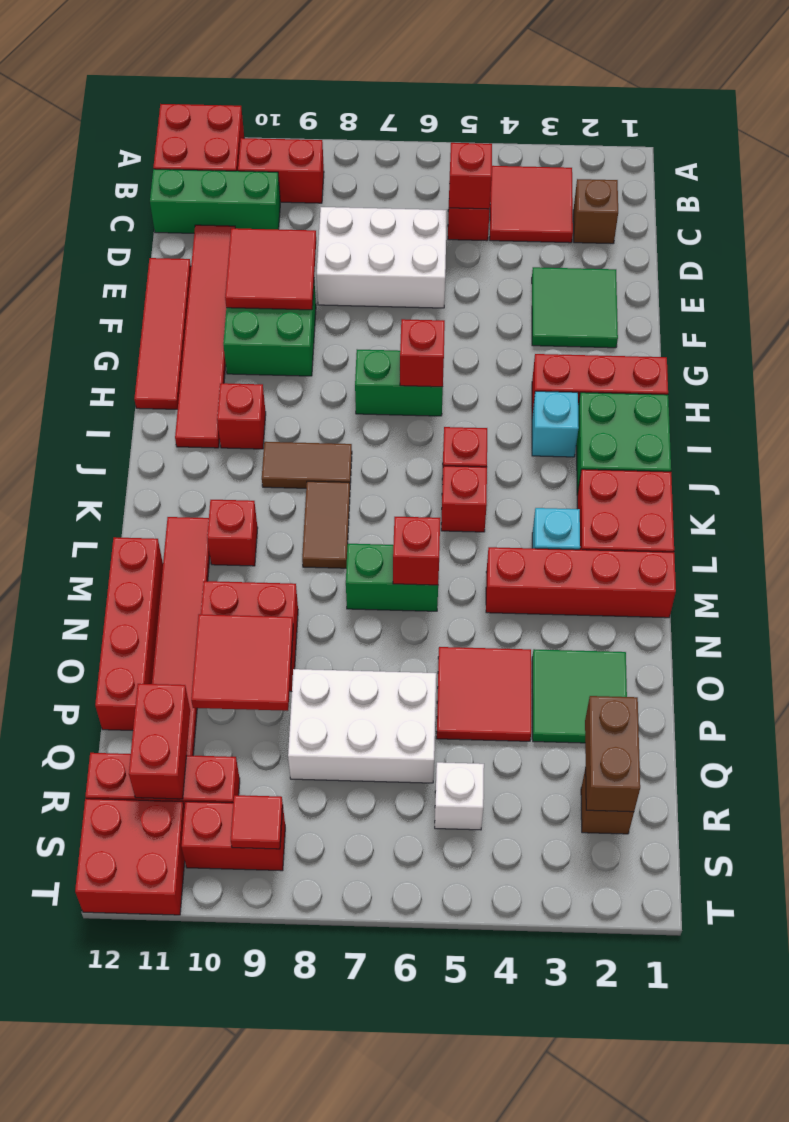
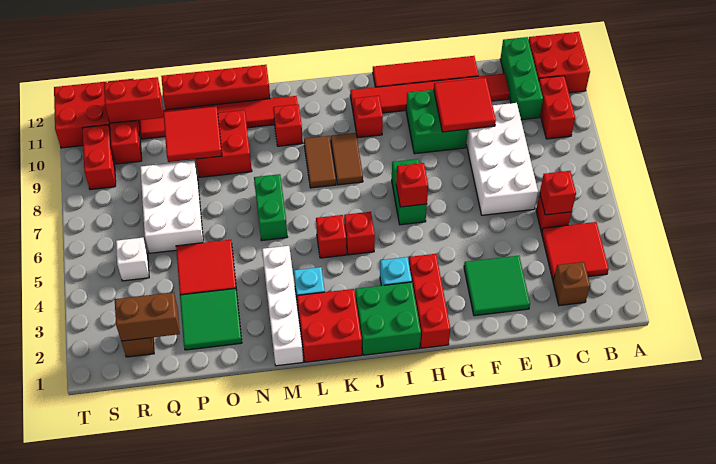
white brick D6:E8 level 1 -> white brick D6:E9 level 1
brown tile K8:L8 level 1 -> brown tile K8:K9 level 1
red brick M1:M4 level 1 -> white brick M1:M4 level 1
red brick M6 level 2 -> none
red tile S9 level 2 -> none

